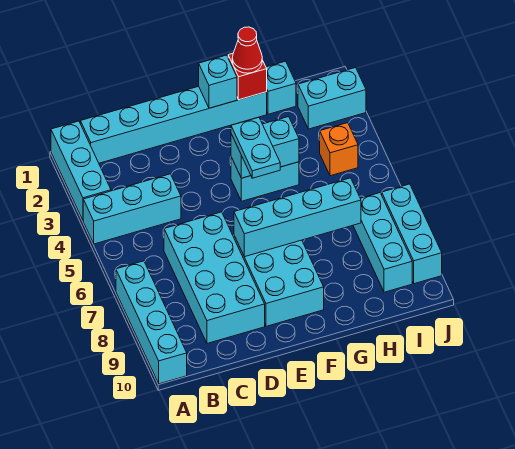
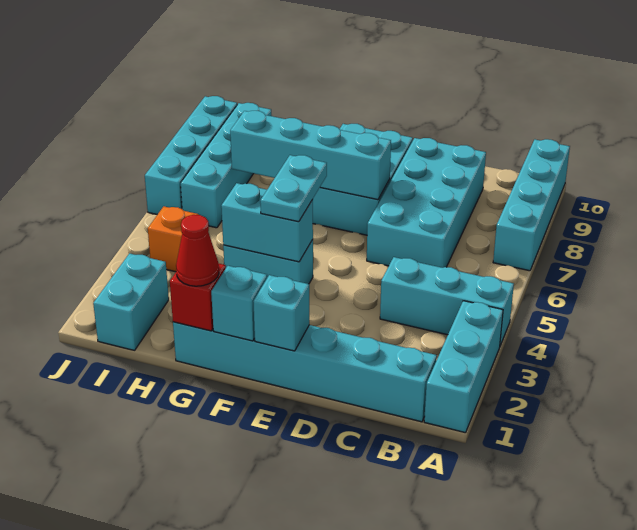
cyan brick H1 level 1 -> cyan brick E1 level 2
cyan brick I2:J2 level 1 -> cyan brick I1:I2 level 1
cyan brick I7:I9 level 1 -> cyan brick I6:I9 level 1
cyan brick J7:J9 level 1 -> cyan brick J6:J9 level 1

